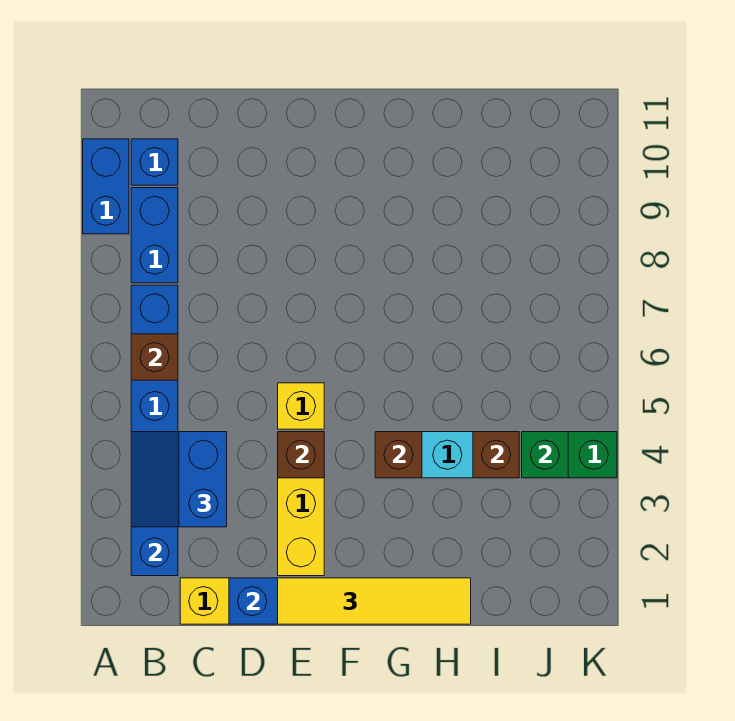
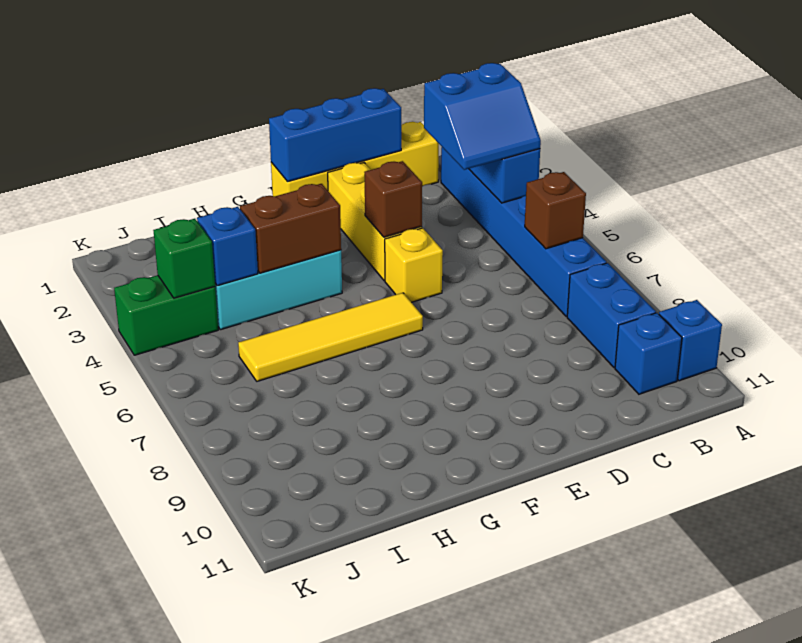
blue brick A9:A10 level 1 -> blue brick A10 level 1
blue slope B3:C4 level 3 top C -> blue slope B3:C4 level 3 top 3
yellow tile E1:H1 level 3 -> yellow tile F6:I6 level 1
brown brick G4 level 2 -> brown brick G4:H4 level 2
brown brick I4 level 2 -> blue brick I4 level 2

